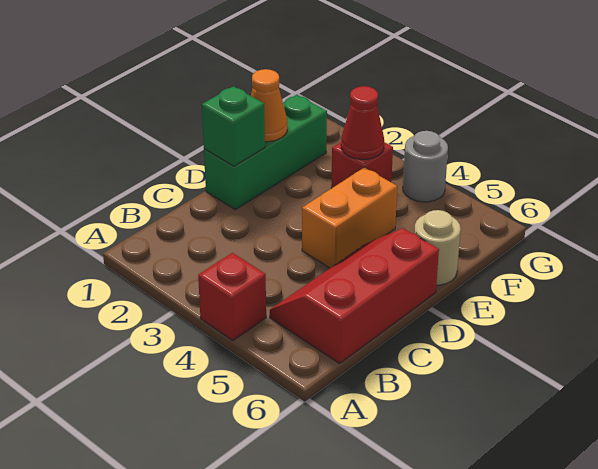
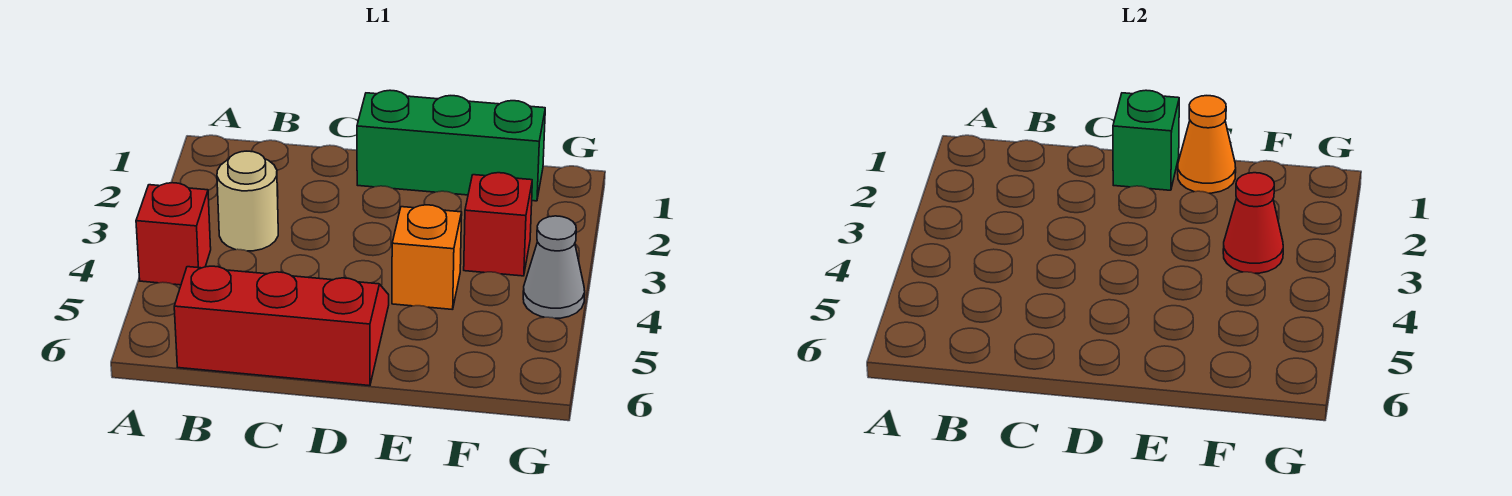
orange brick D4:E4 level 1 -> orange brick E4 level 1
tan round brick E6 level 1 -> tan round brick B3 level 1
grey round brick G4 level 1 -> grey cone G4 level 1

